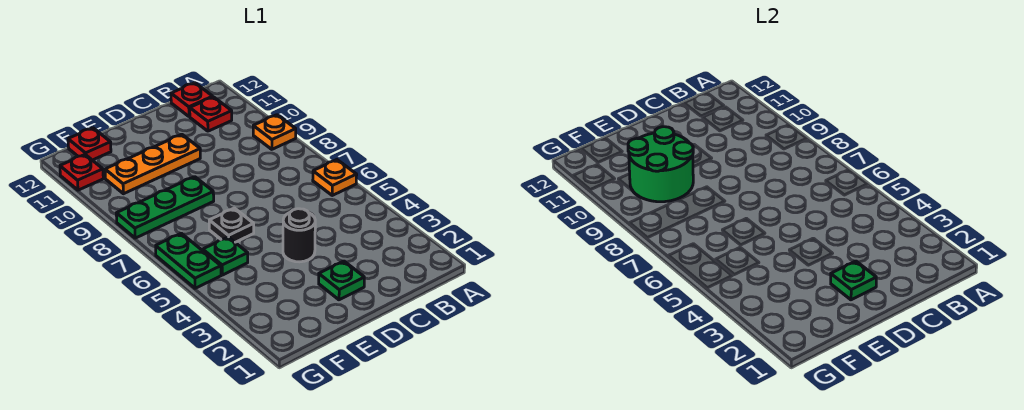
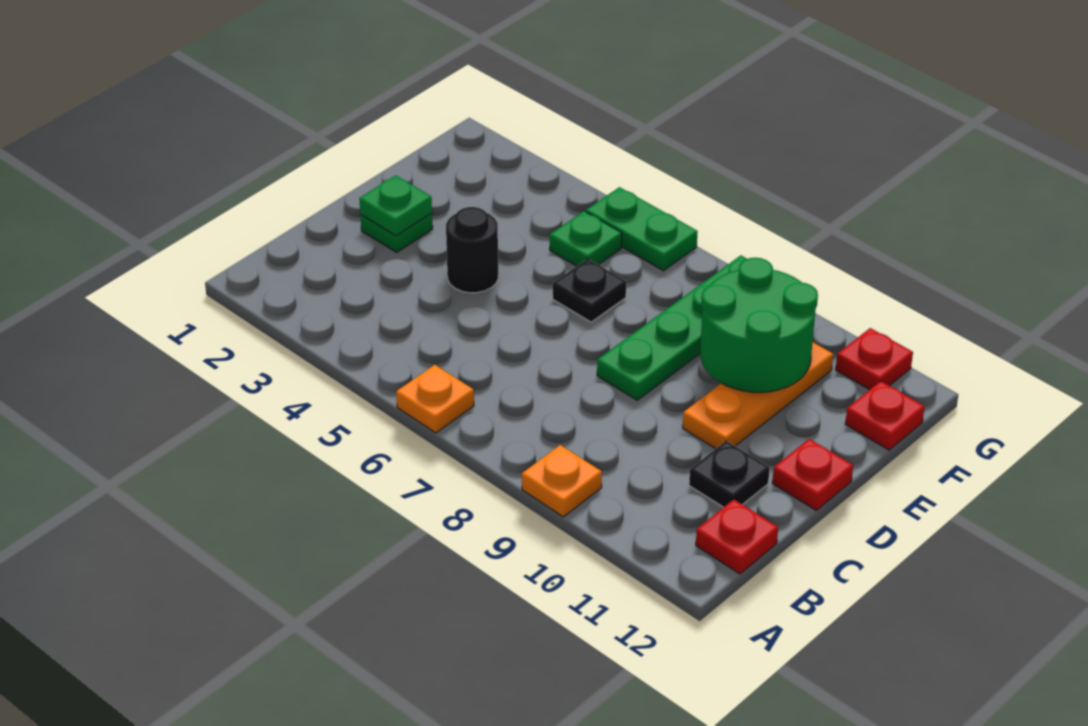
red plate B11 level 1 -> red plate D12 level 1
none -> black plate C11 level 1
green plate E8:G8 level 1 -> green plate D8:G8 level 1

